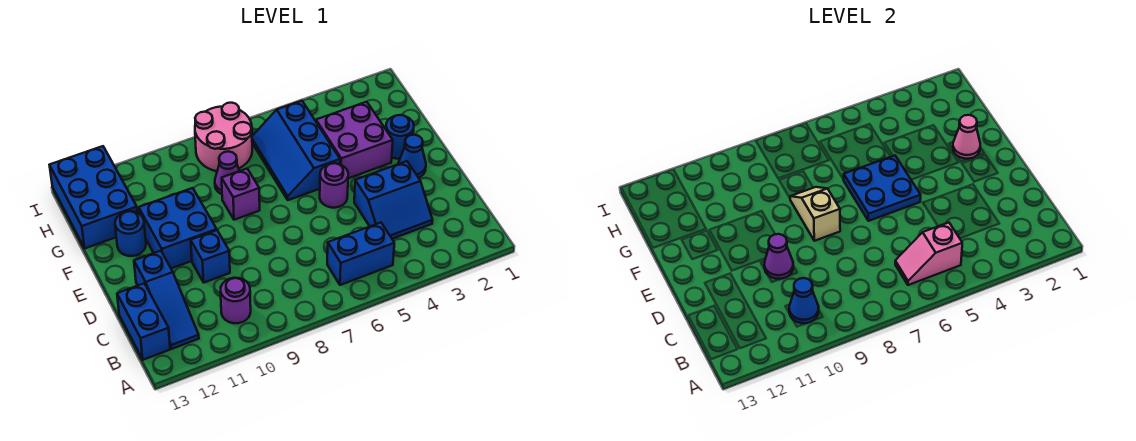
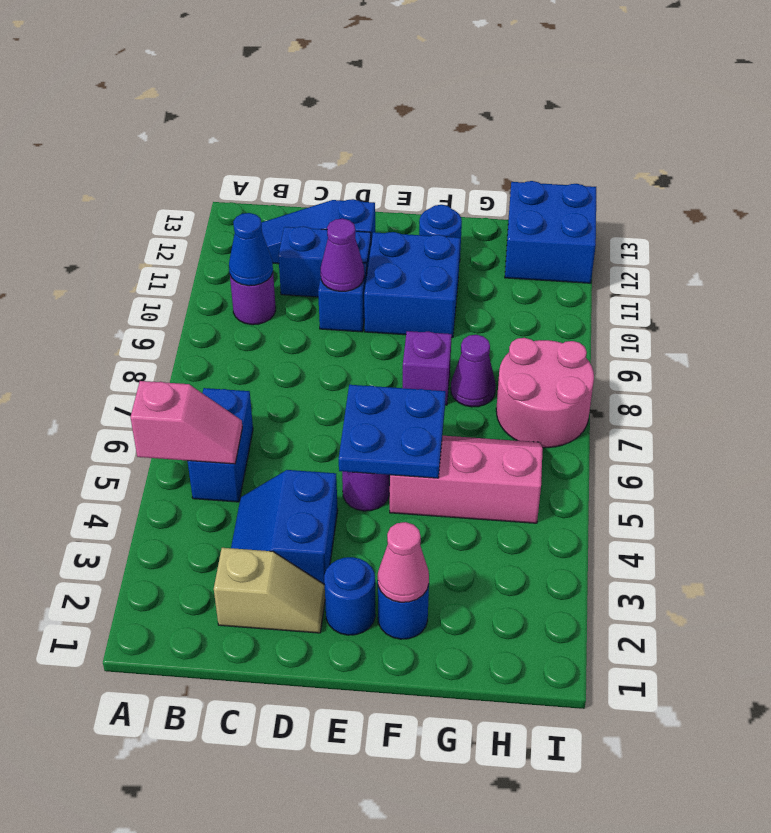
pink slope B5:B6 level 2 top 5 -> pink slope A5:B5 level 2 top A
blue brick B13:C13 level 1 -> blue brick C11:D11 level 1
blue cone E2 level 1 -> blue round brick E2 level 1
tan slope E8:F8 level 2 top E -> tan slope C2:D2 level 1 top C
purple brick F3:G4 level 1 -> none
blue slope F5:H6 level 1 top 5 -> pink slope F5:H6 level 1 top 5
blue brick G12:I13 level 1 -> blue brick H12:I13 level 1

